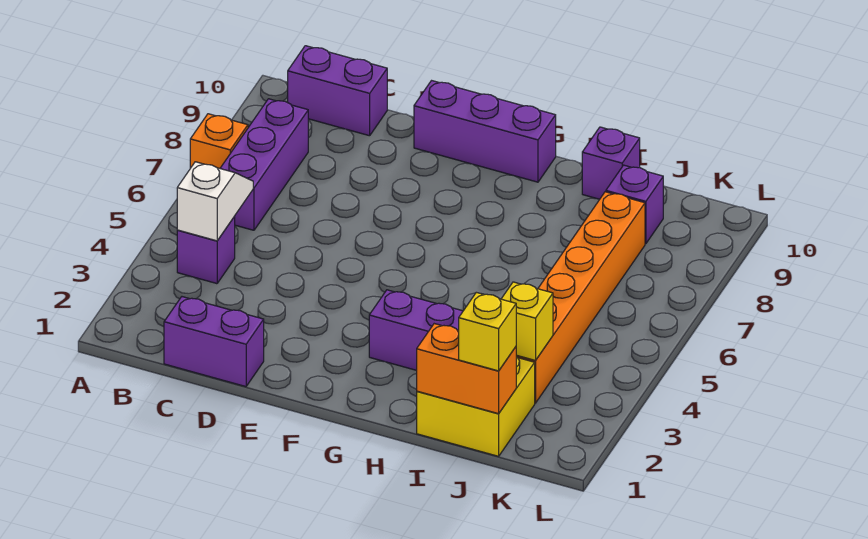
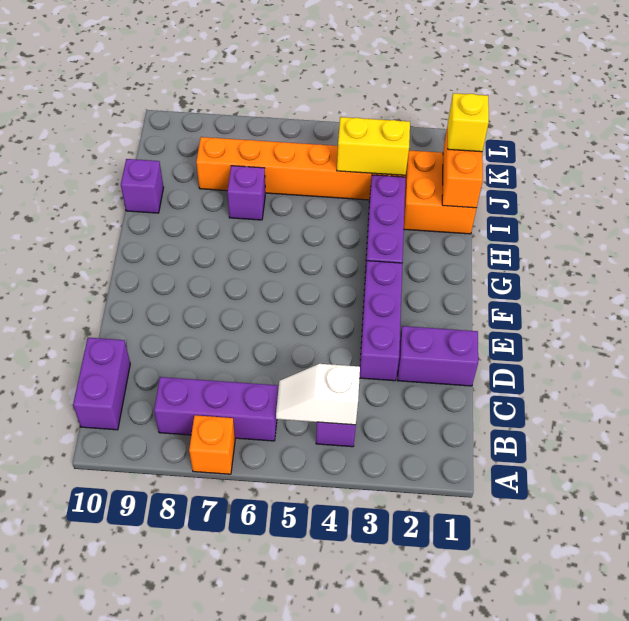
purple brick C1:D1 level 1 -> purple brick D1:D2 level 1
purple brick E10:G10 level 1 -> purple brick D3:F3 level 1
yellow brick I1:J2 level 1 -> orange brick I1:J2 level 1
yellow brick J3 level 2 -> yellow brick J3:J4 level 2
purple brick J9 level 1 -> purple brick I7 level 1

